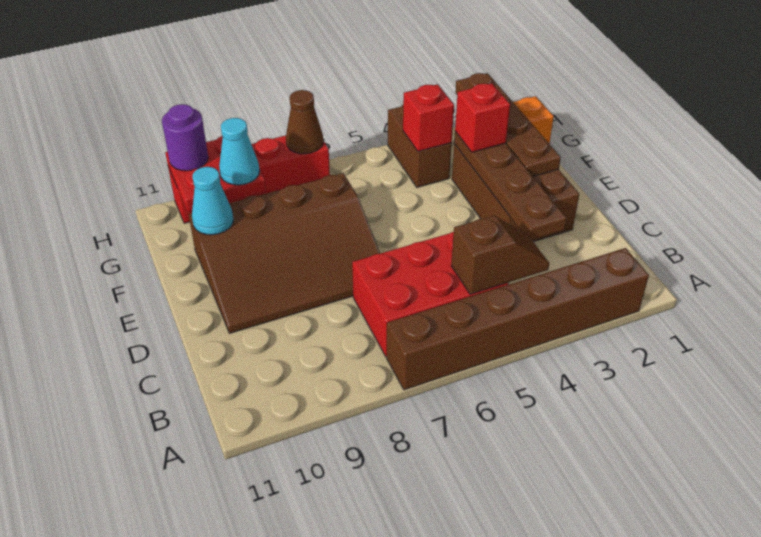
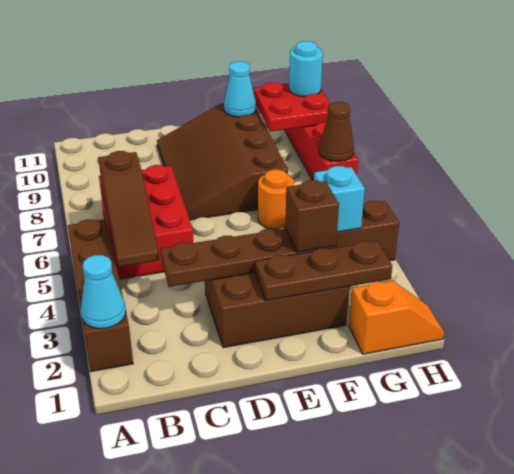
brown brick A2:A7 level 1 -> brown brick A2:A5 level 1
brown slope B4:B5 level 2 top 5 -> brown slope B4:B6 level 2 top 6
brown plate E2:H2 level 2 -> brown plate E2:G2 level 2
red brick F3 level 3 -> brown brick F3 level 3
none -> orange round brick F6 level 1
red brick G4 level 2 -> cyan brick G4 level 2
cyan cone G9 level 3 -> cyan cone A2 level 2
purple round brick H10 level 3 -> cyan round brick H10 level 3

